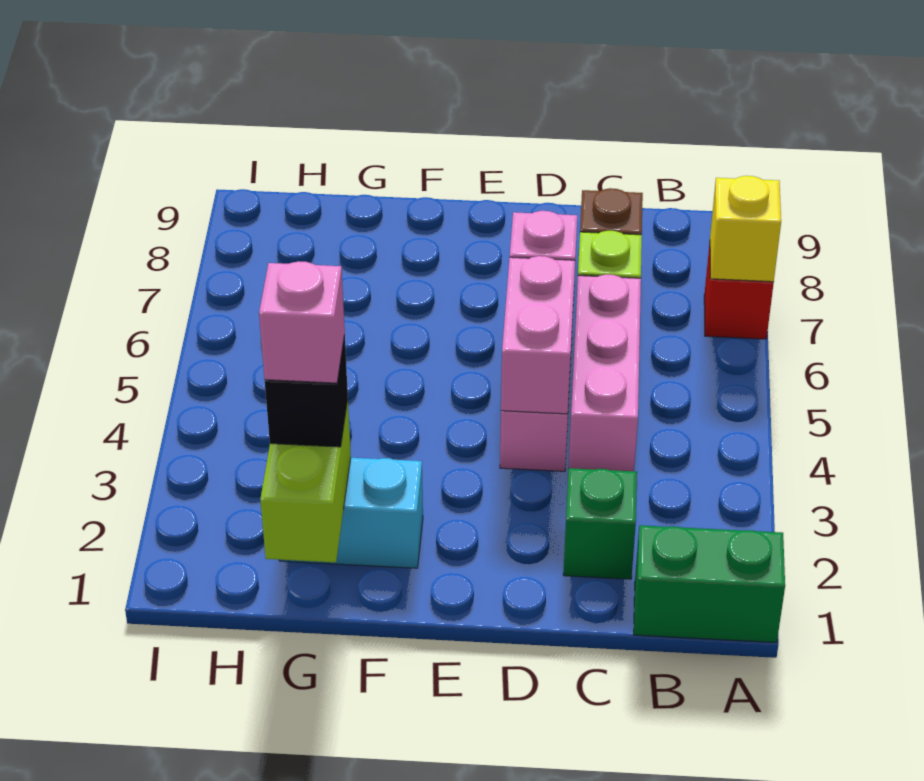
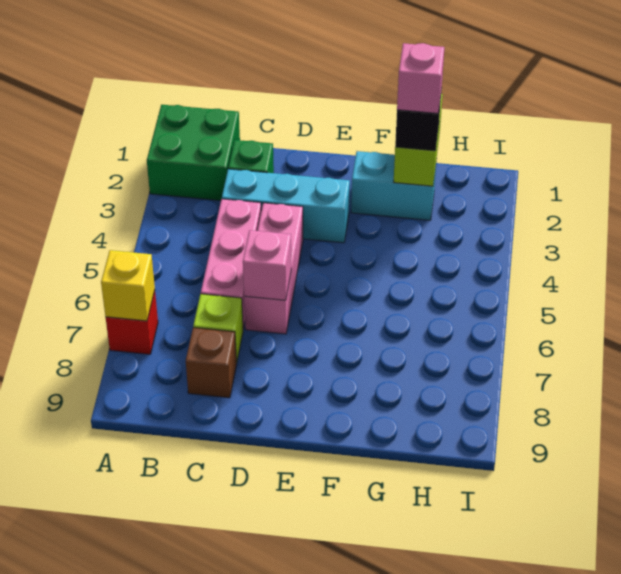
green brick A1:B1 level 1 -> green brick A1:B2 level 1
none -> cyan brick C3:E3 level 1
pink brick D4:D5 level 2 -> none

